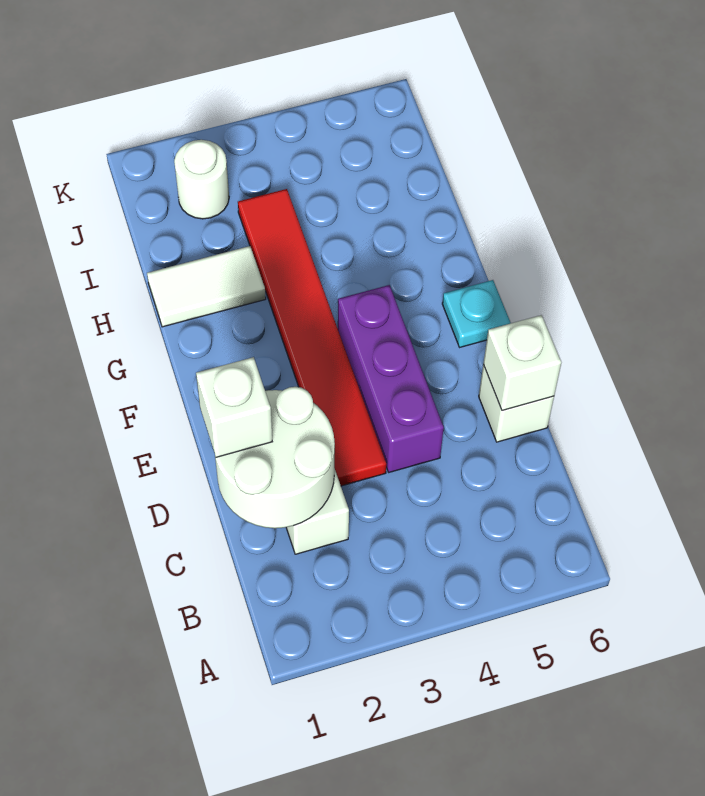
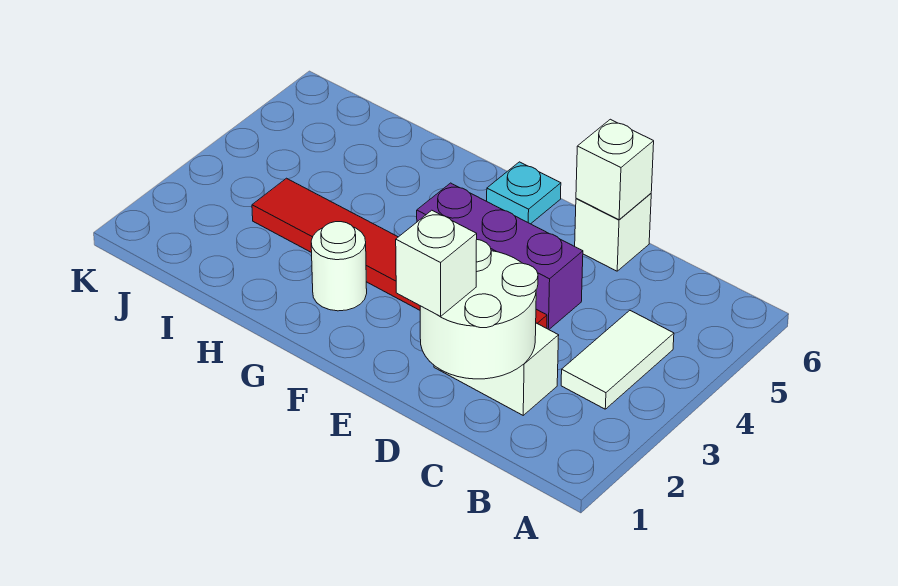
white tile H1:H2 level 1 -> white tile B3:B4 level 1
white round brick J2 level 1 -> white round brick G2 level 1

